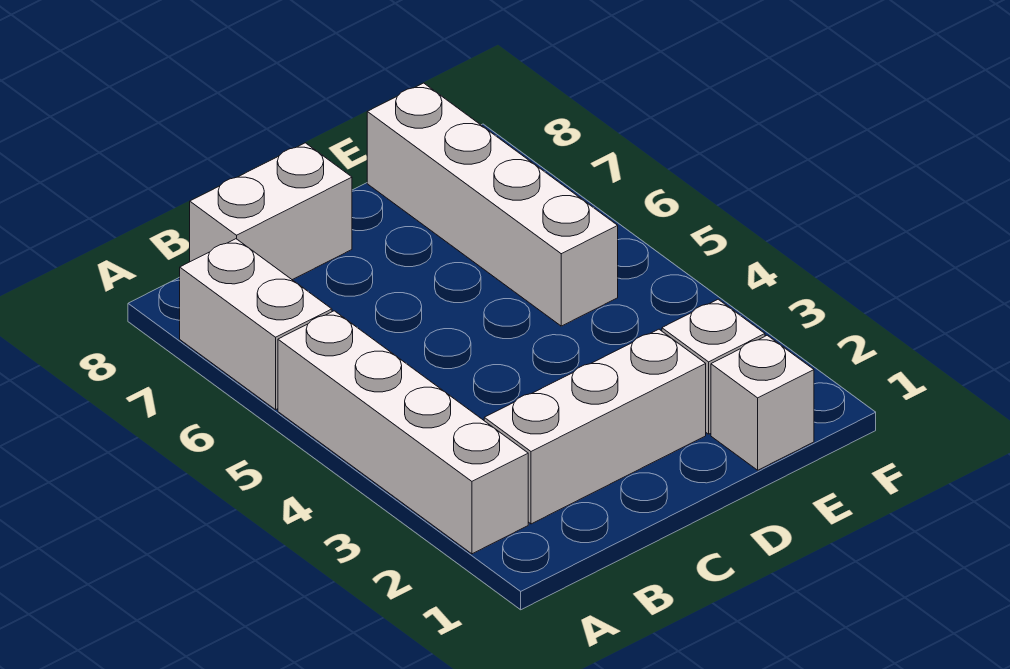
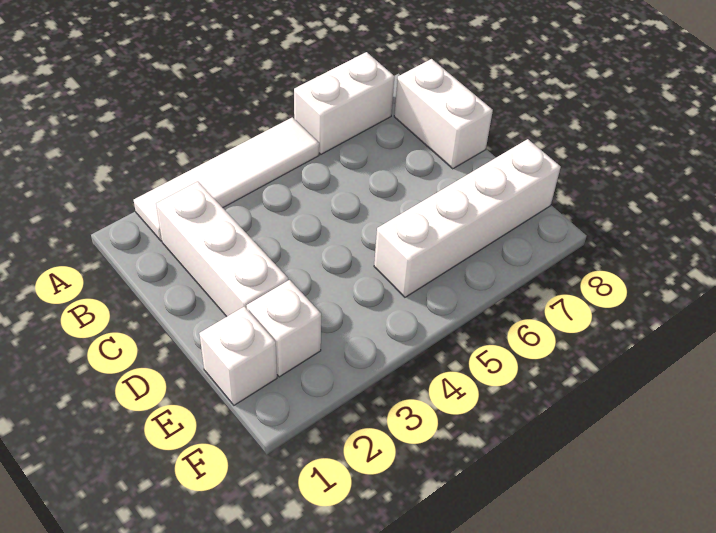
white brick A2:A5 level 1 -> white tile A2:A5 level 1

